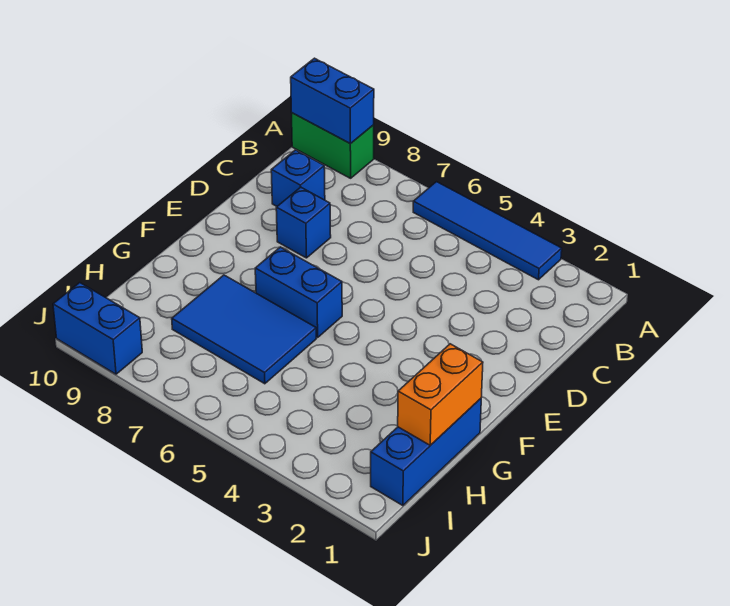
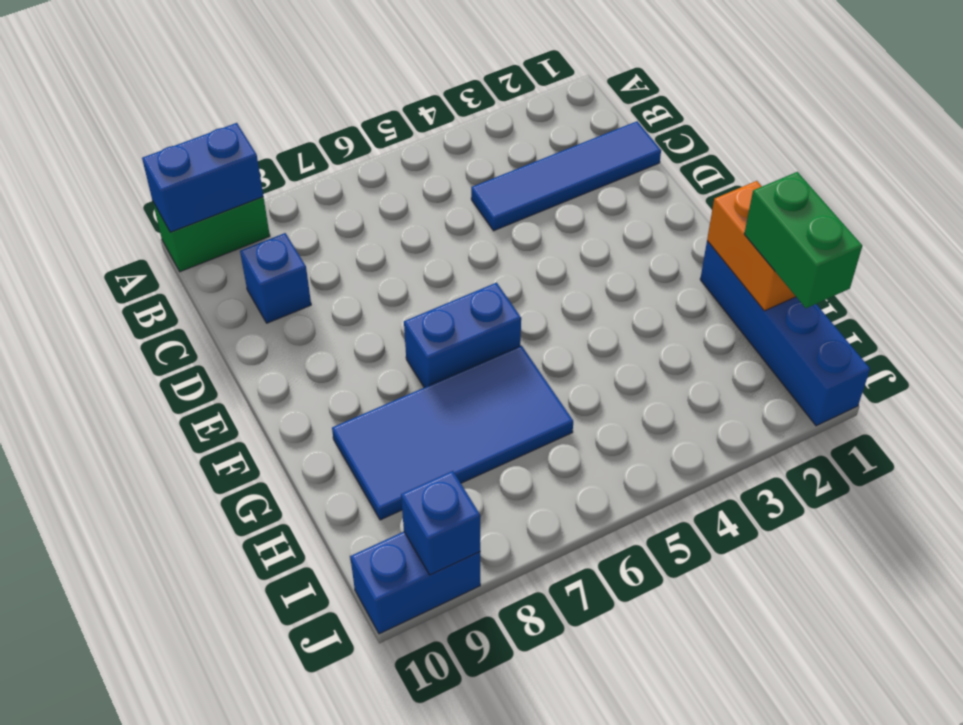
blue tile A3:A6 level 1 -> blue tile C1:C4 level 1
blue brick D8 level 1 -> blue brick J9 level 2
blue brick G1:I1 level 1 -> blue brick G1:J1 level 1
blue tile G6:H8 level 1 -> blue tile G6:H9 level 1
none -> green brick H1:I1 level 3

